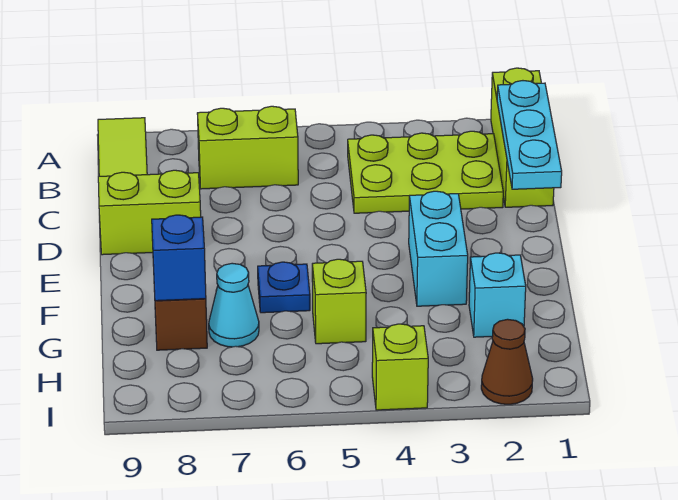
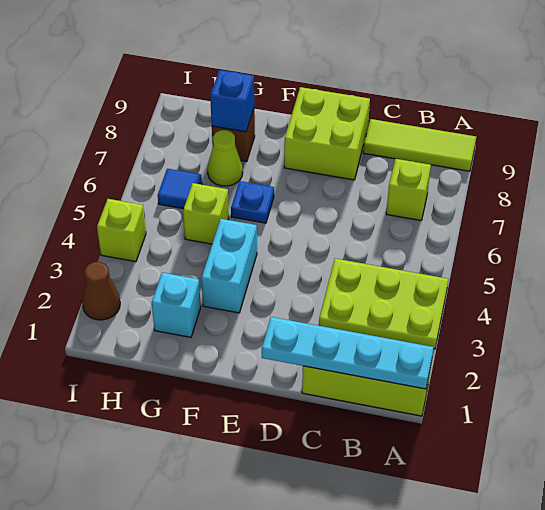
cyan plate B1:D1 level 2 -> cyan plate A1:D1 level 2
lime plate B2:C4 level 1 -> lime plate A3:C4 level 1
lime brick B6:B7 level 1 -> lime brick B7 level 1
lime brick D8:D9 level 1 -> lime brick D8:E9 level 1
cyan brick E3:F3 level 1 -> cyan brick F3:F4 level 1
cyan cone G7 level 1 -> lime cone G7 level 1
none -> blue tile H6 level 1

